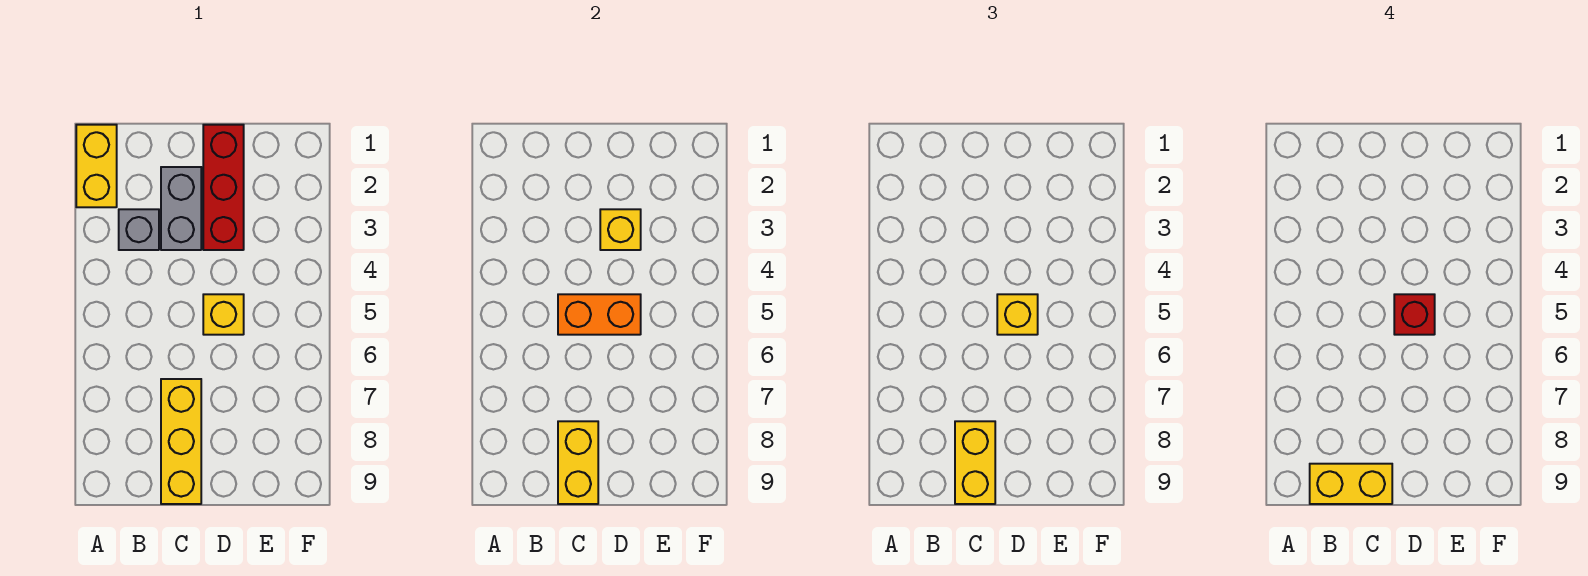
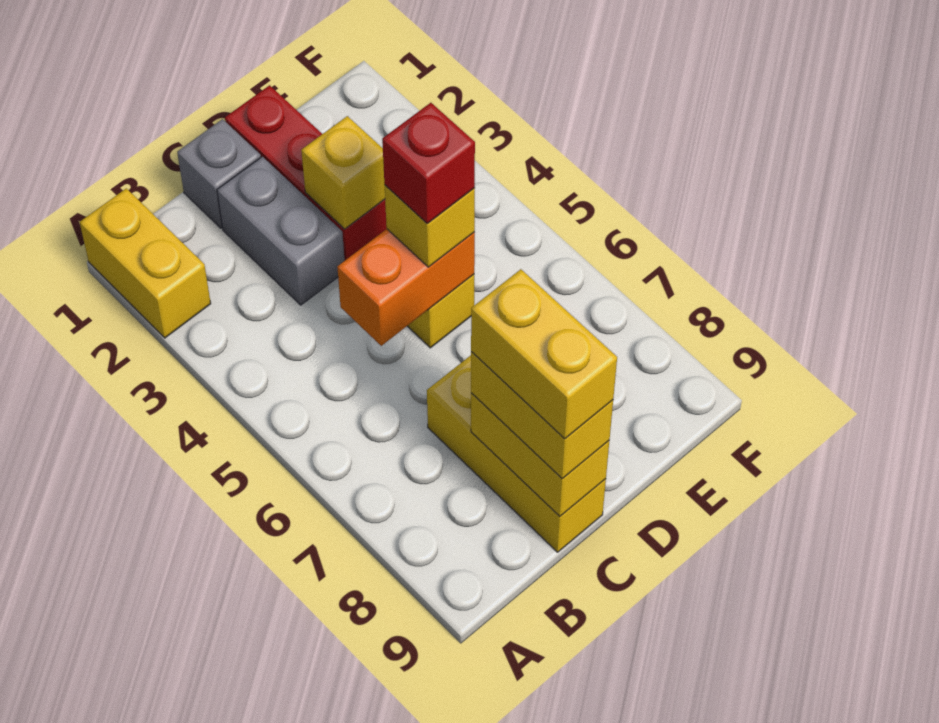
grey brick B3 level 1 -> grey brick C1 level 1
yellow brick B9:C9 level 4 -> yellow brick C8:C9 level 4

